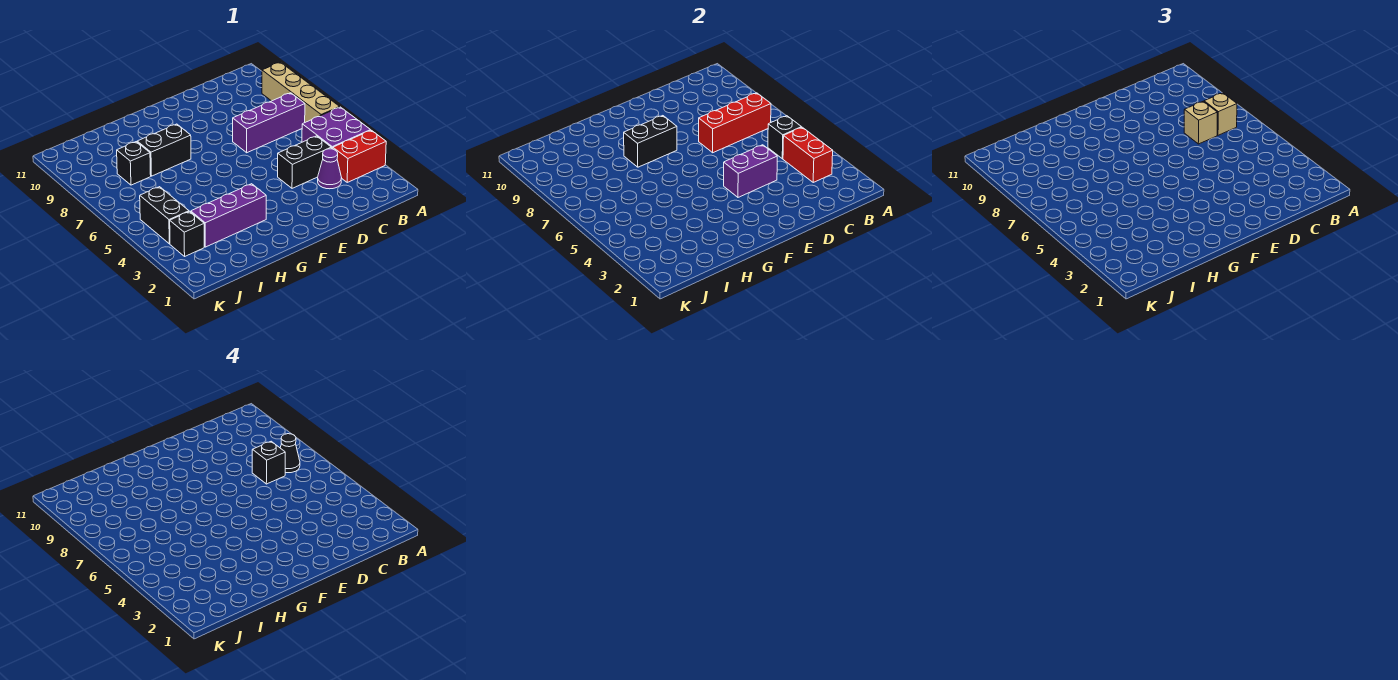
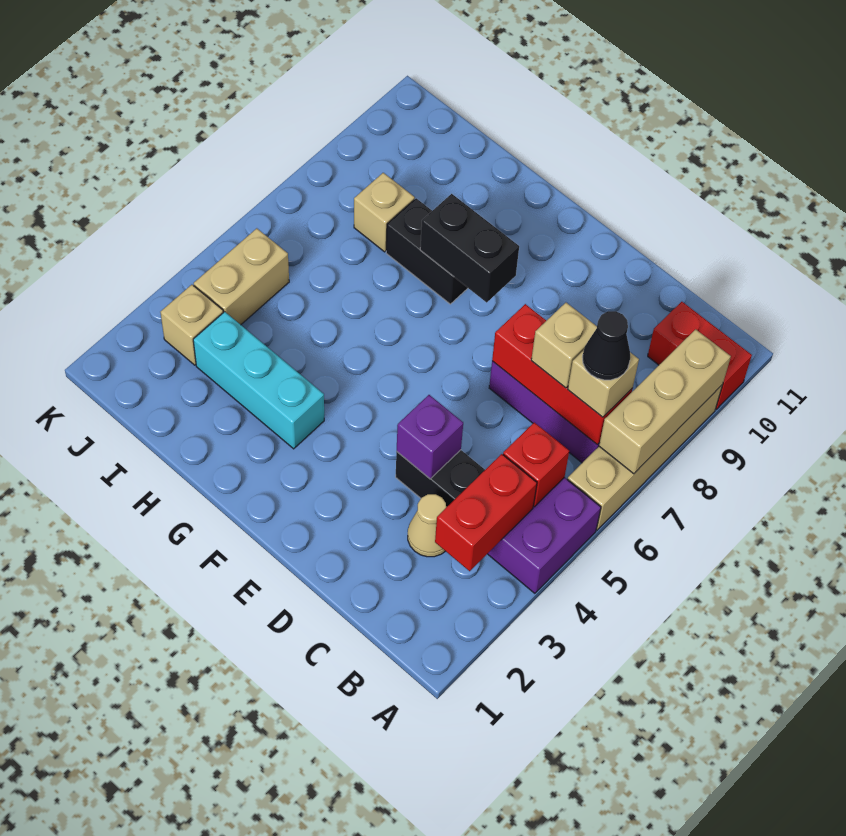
red brick A3:B3 level 1 -> red brick A10:B10 level 1
none -> tan brick A7:A9 level 2
black brick B5 level 2 -> red brick B5 level 2
purple cone C3 level 1 -> tan cone C3 level 1
black brick C7 level 4 -> none
purple brick D4:E4 level 2 -> purple brick D4 level 2
purple brick G3:I3 level 1 -> cyan brick G3:I3 level 1
black brick I8 level 1 -> tan brick I8 level 1
black brick J3 level 1 -> tan brick J3 level 1
black brick J4:J5 level 1 -> tan brick J4:J5 level 1

